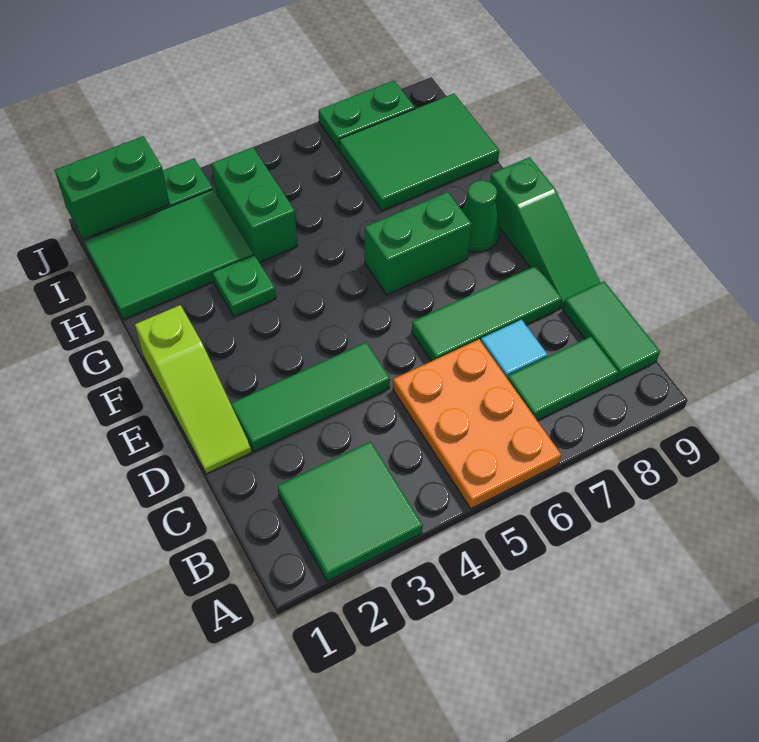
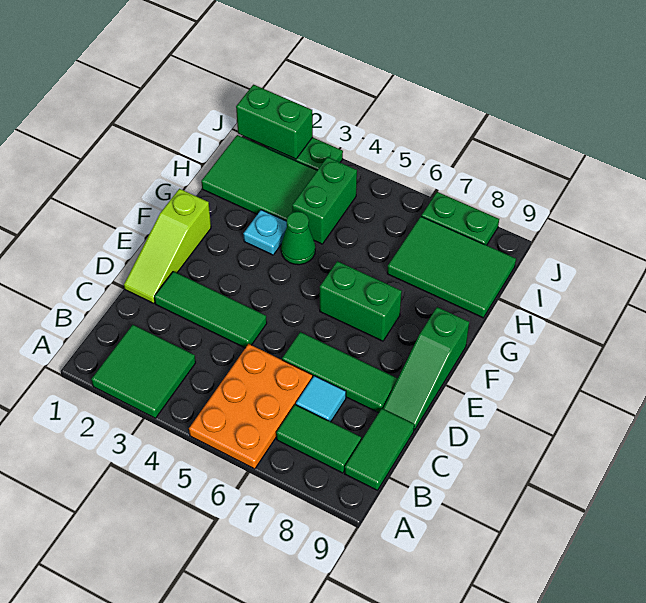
green cone F8 level 1 -> green cone G4 level 1
green plate G3 level 1 -> cyan plate G3 level 1

